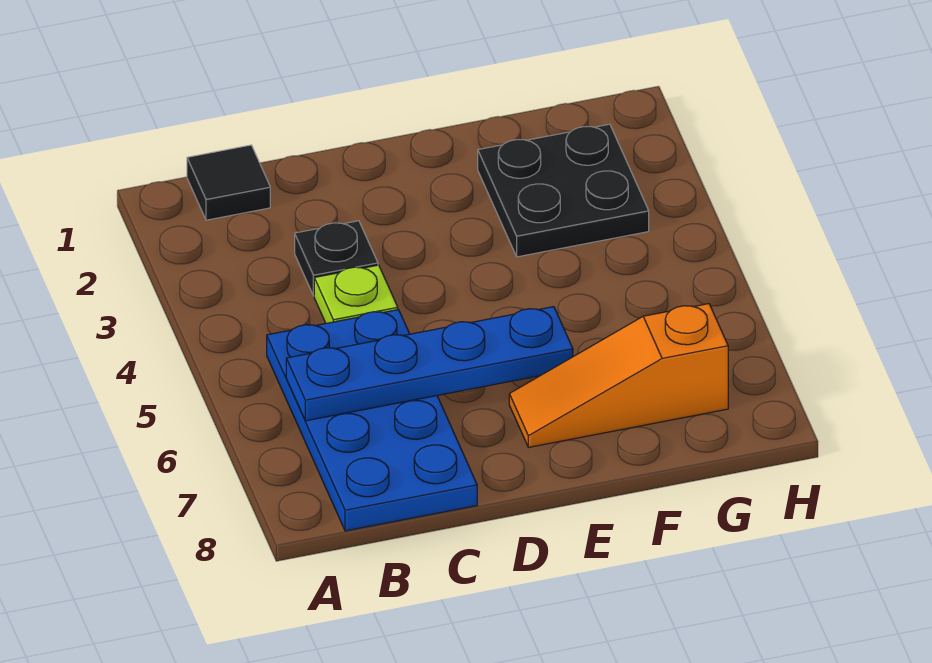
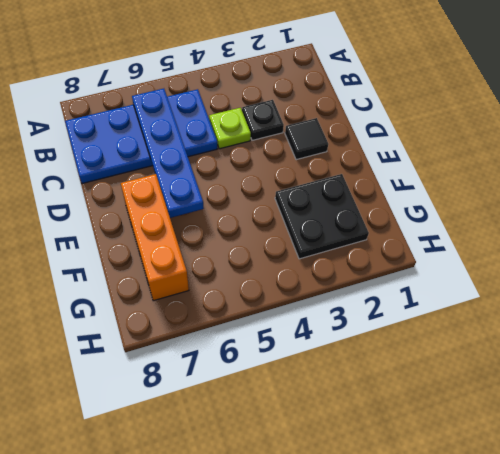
black tile B1 level 1 -> black tile D2 level 1
orange slope E7:G7 level 1 top G -> orange brick E7:G7 level 1

